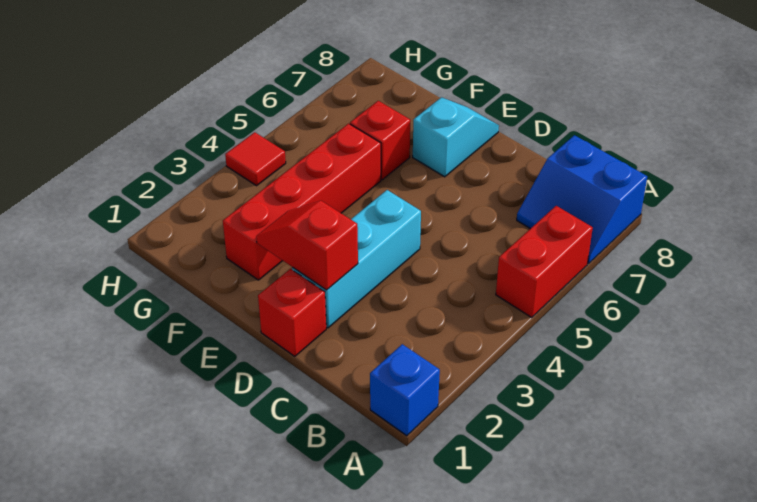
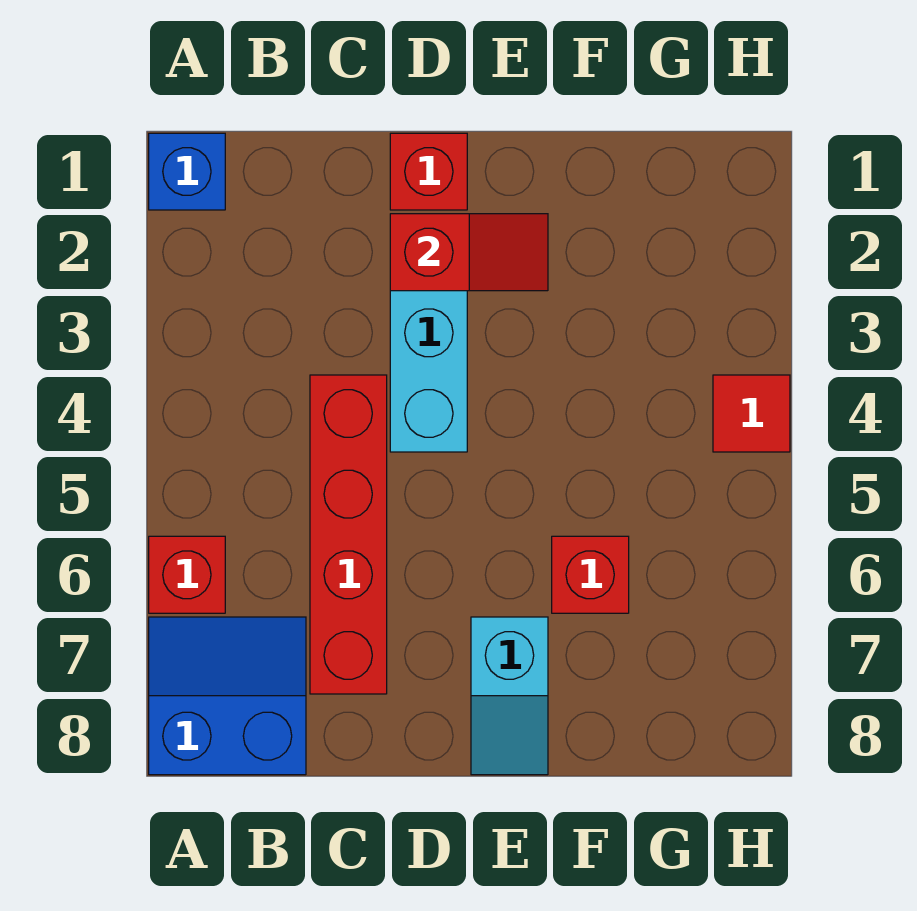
red brick A5:A6 level 1 -> red brick A6 level 1
red brick F2:F5 level 1 -> red brick C4:C7 level 1

